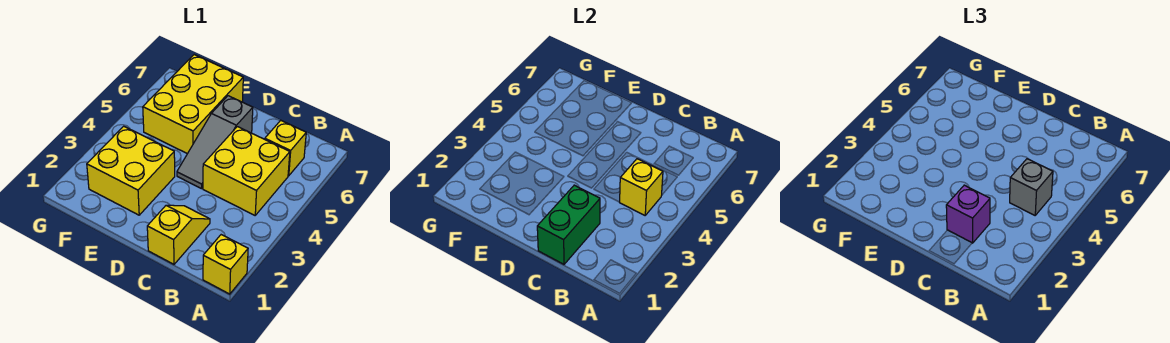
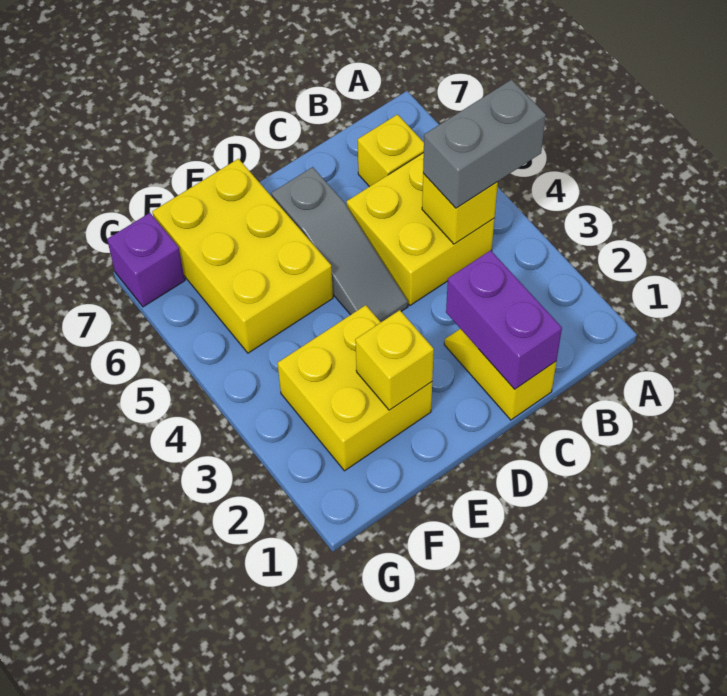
yellow brick A1 level 1 -> yellow brick E2 level 2
grey brick B4 level 3 -> grey brick A4:B4 level 3
green brick C1:C2 level 2 -> purple brick C1:C2 level 2
purple brick C2 level 3 -> purple brick G7 level 1

